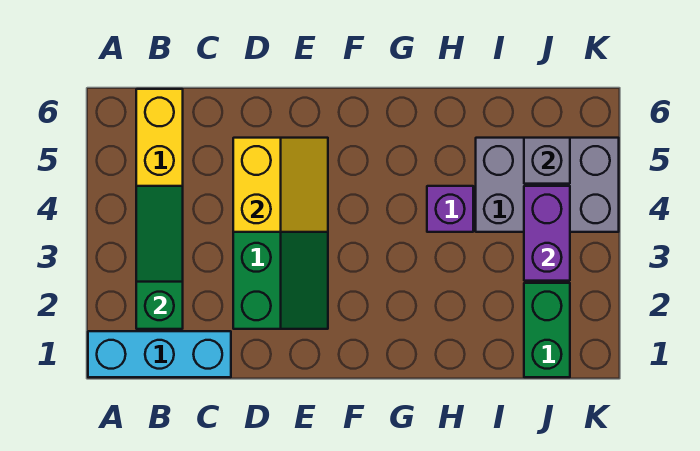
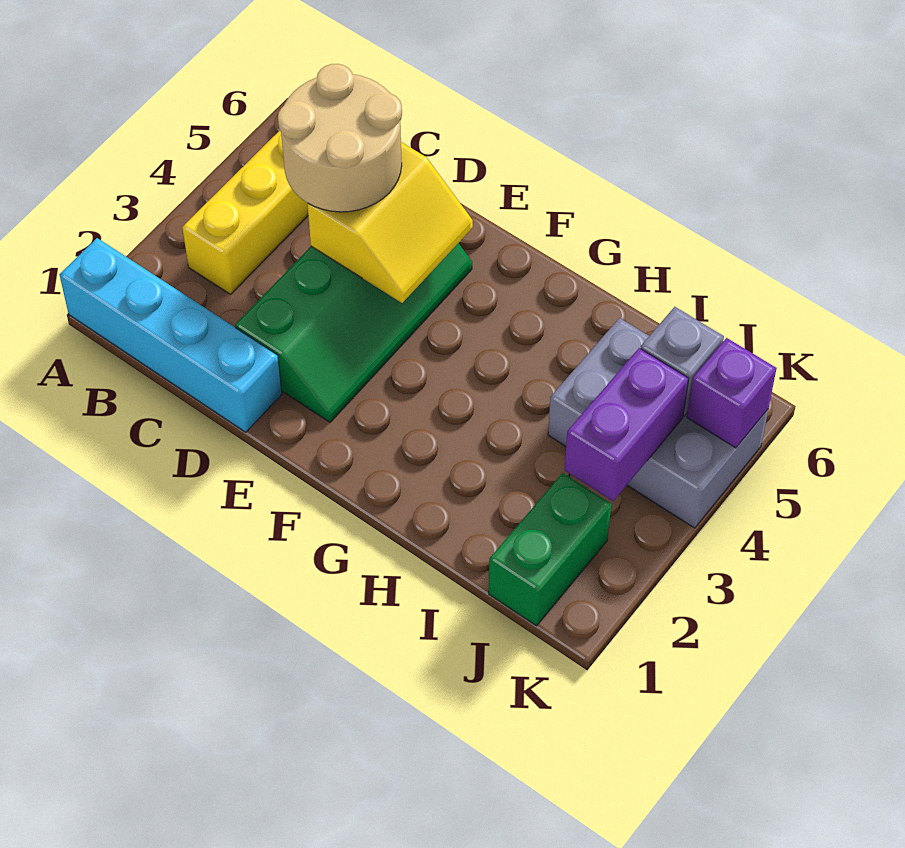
cyan brick A1:C1 level 1 -> cyan brick A1:D1 level 1
green slope B2:B4 level 2 top 2 -> none
none -> tan round brick C4:D5 level 3
purple brick H4 level 1 -> purple brick K5 level 2

